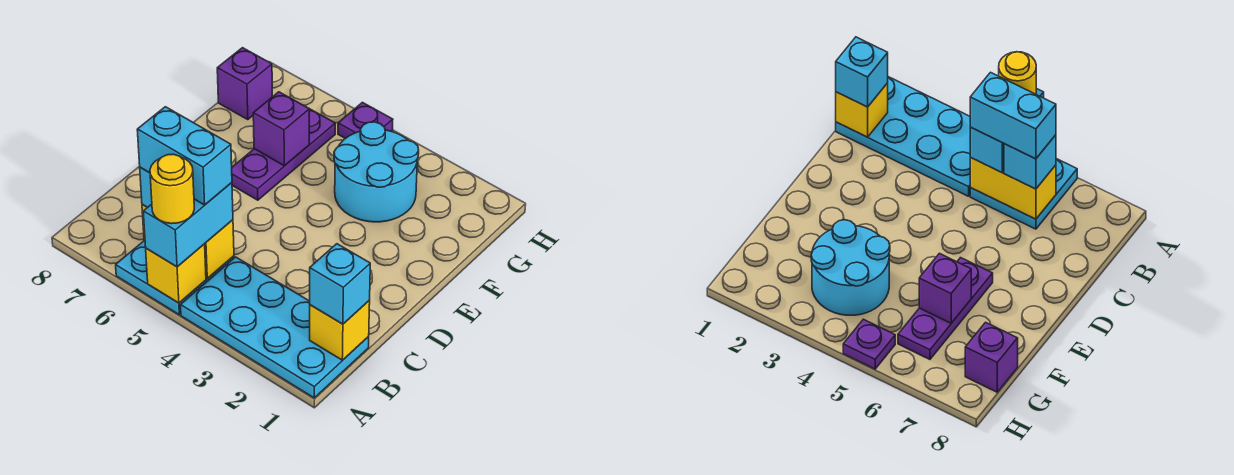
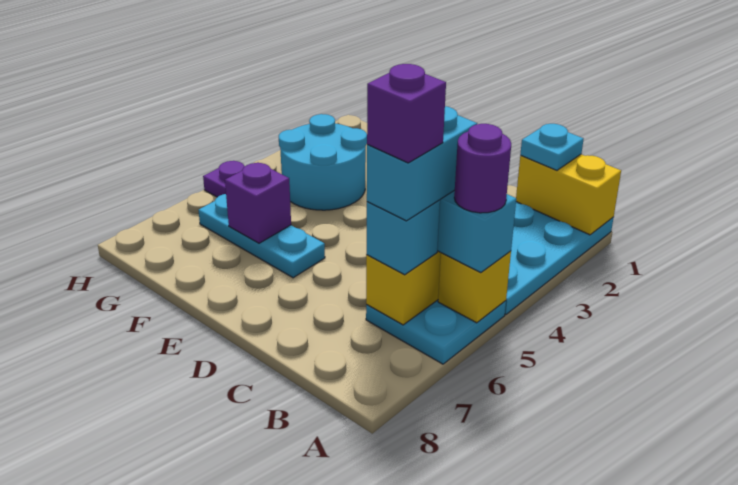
yellow round brick A5 level 4 -> purple round brick A5 level 4
yellow brick B1 level 2 -> yellow brick A1:B1 level 2
cyan brick B1 level 3 -> cyan plate B1 level 3
purple plate E6:G6 level 1 -> cyan plate E6:G6 level 1
purple brick G8 level 1 -> purple brick B6 level 5

